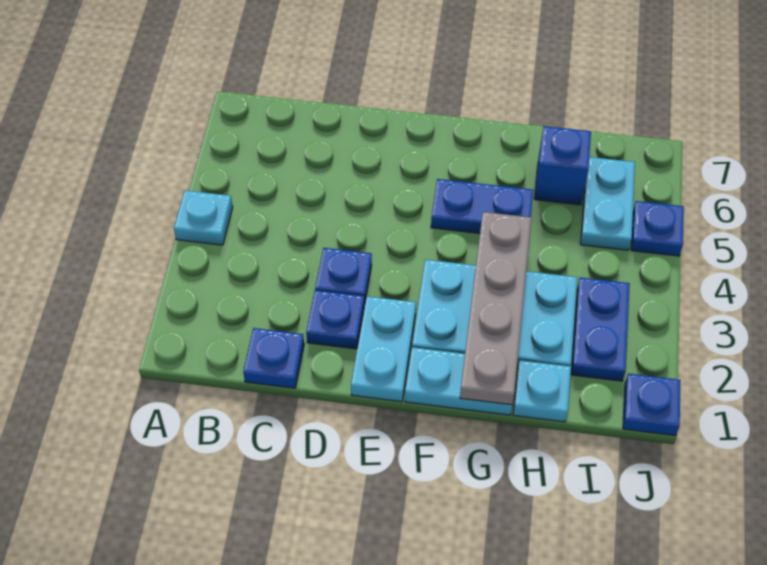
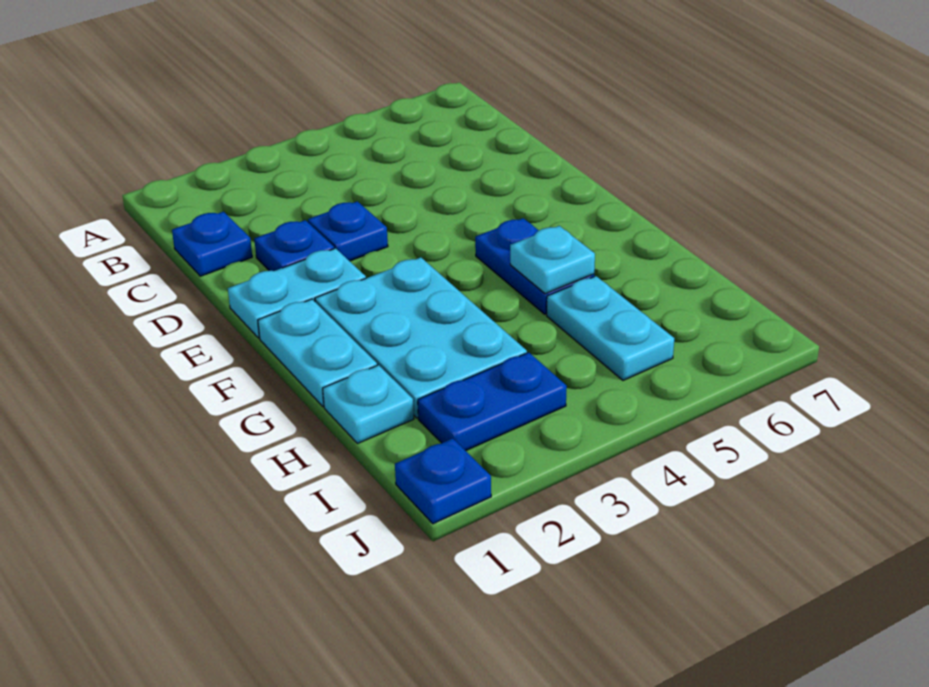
cyan plate A4 level 1 -> cyan plate G5 level 2
grey plate G1:G4 level 2 -> none
blue brick H6 level 1 -> none
cyan plate I5:I6 level 1 -> cyan plate H5:I5 level 1
blue plate J5 level 1 -> none

